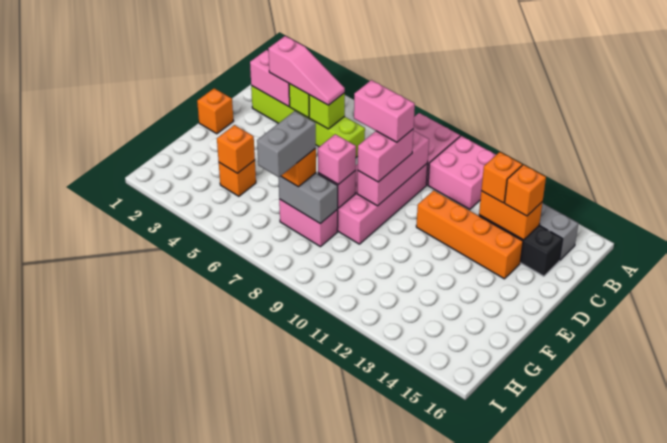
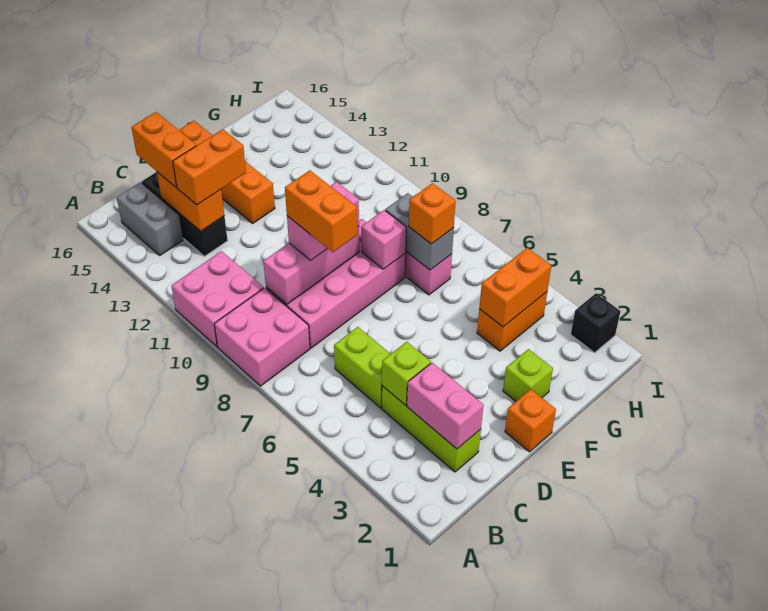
pink slope C3:C5 level 3 top 3 -> none
lime brick C5 level 2 -> lime brick F2 level 1
orange brick C13 level 3 -> orange brick C13:D13 level 3
orange brick C14 level 3 -> orange brick C14:C15 level 3
pink brick D8:D9 level 4 -> orange brick D8:D9 level 4
orange brick D11:D14 level 1 -> orange brick E13:E16 level 1
pink brick F8 level 3 -> none
orange brick G4 level 1 -> orange brick G4:H4 level 1
orange brick G4 level 2 -> orange brick G4:H4 level 2
grey brick G7:H7 level 4 -> none
none -> black brick I2 level 1

